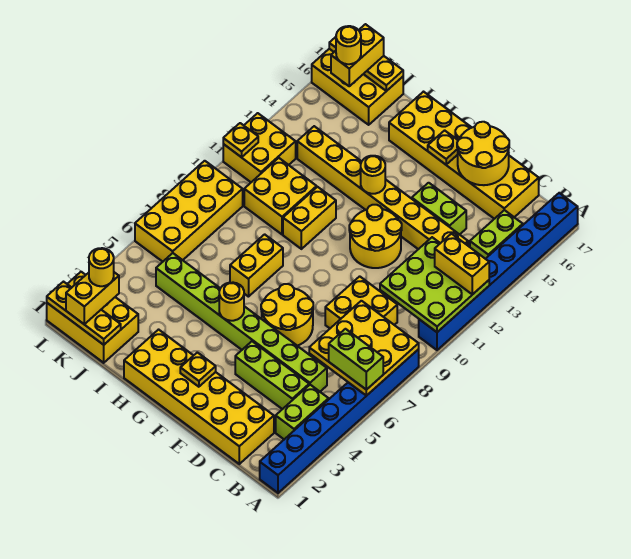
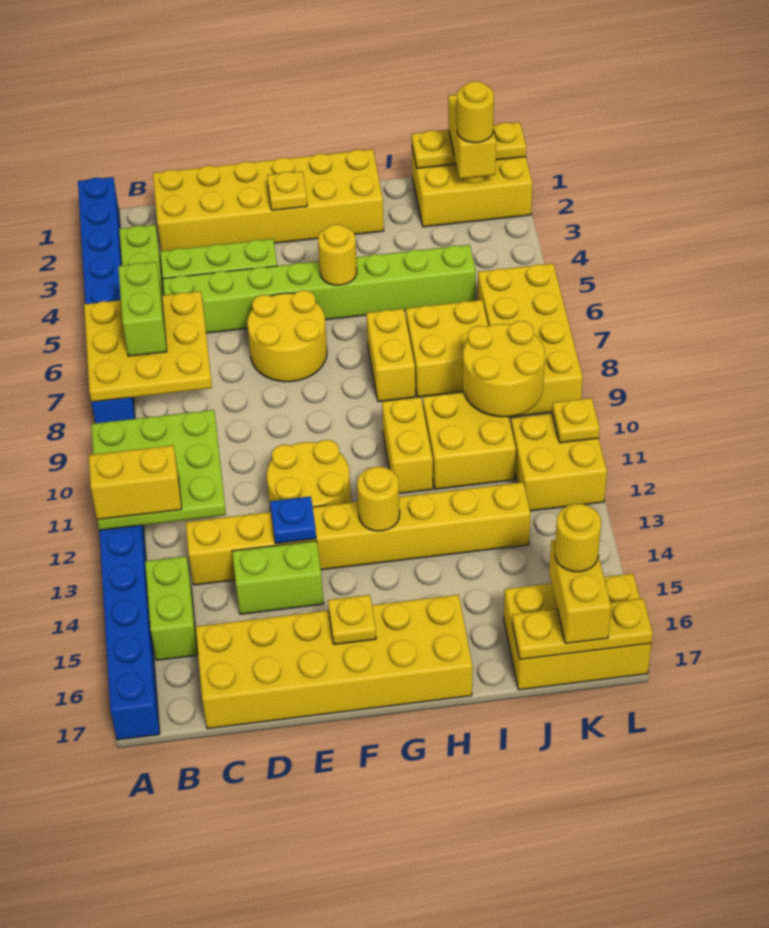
lime brick A6:B6 level 3 -> lime brick B6:B7 level 3
yellow brick C8:D9 level 1 -> yellow brick I7:J8 level 1
yellow round brick D16:E17 level 2 -> yellow round brick J9:K10 level 2
none -> blue plate E13 level 2

